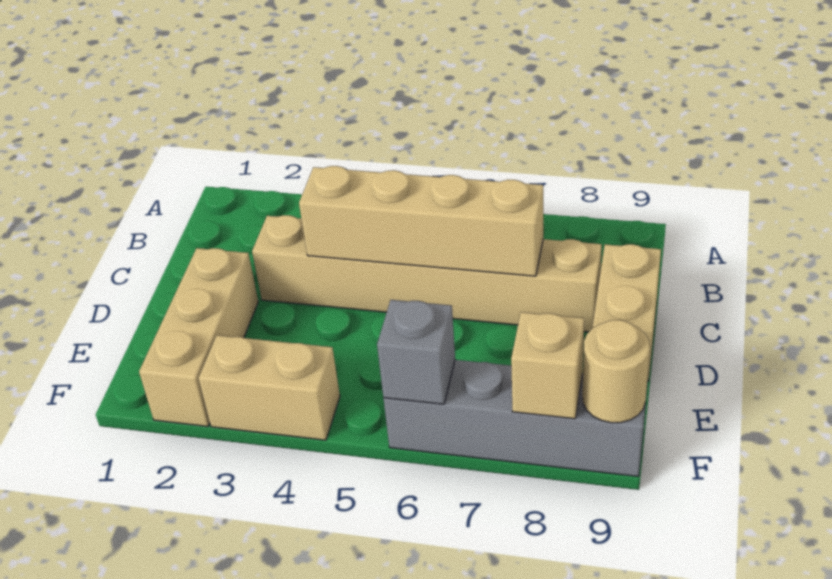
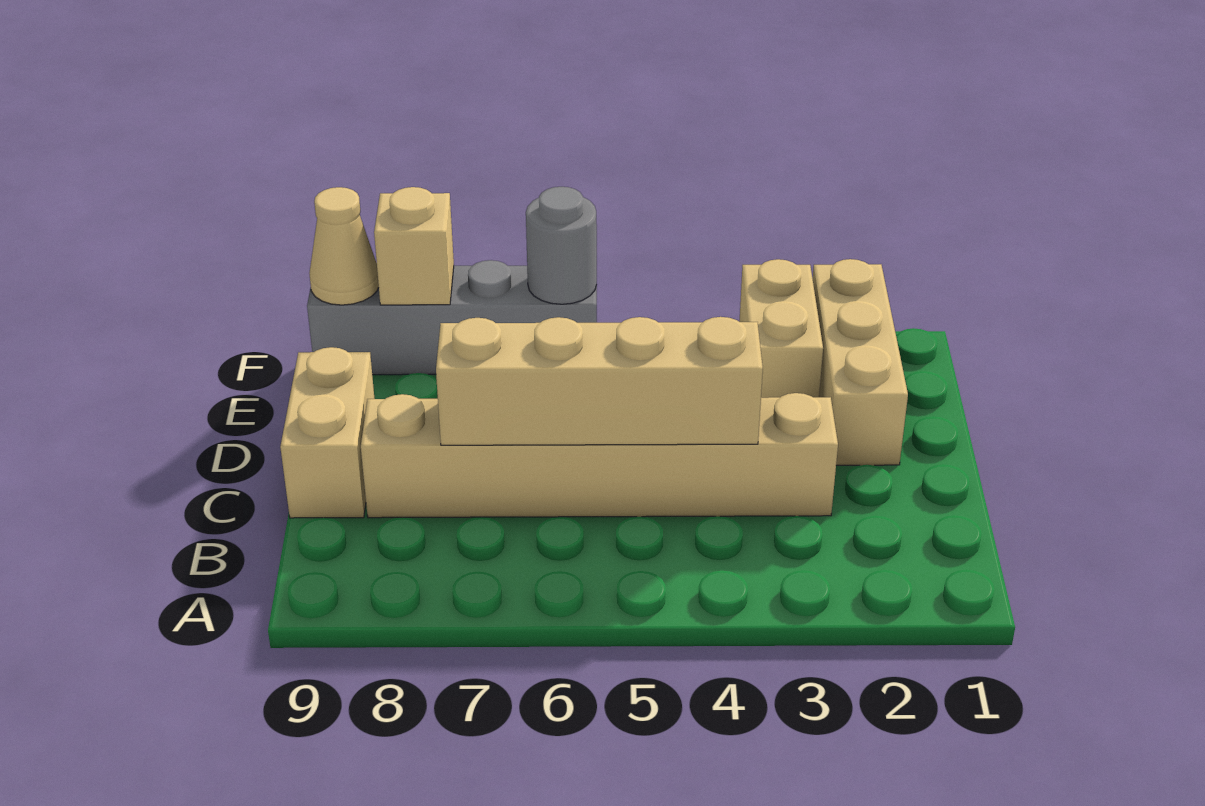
tan brick F3:F4 level 1 -> tan brick E3:F3 level 1
grey brick F6 level 2 -> grey round brick F6 level 2
tan round brick F9 level 2 -> tan cone F9 level 2

